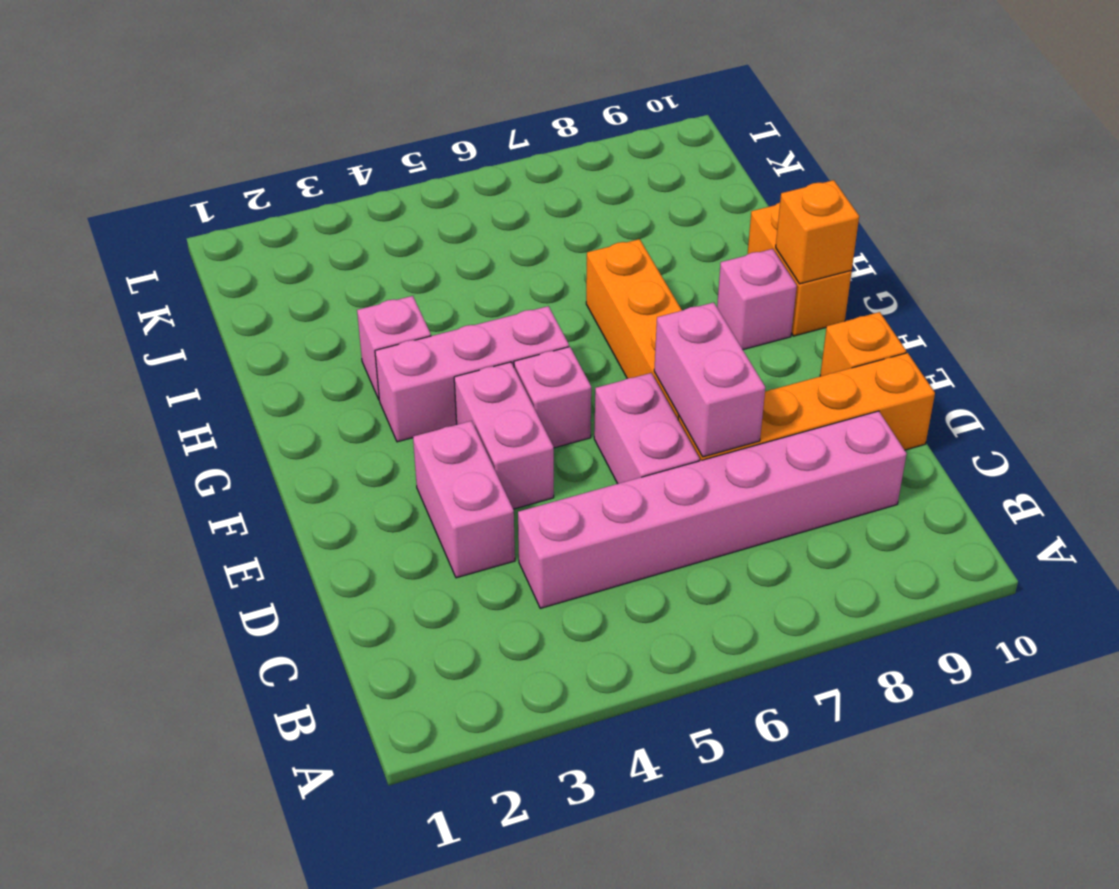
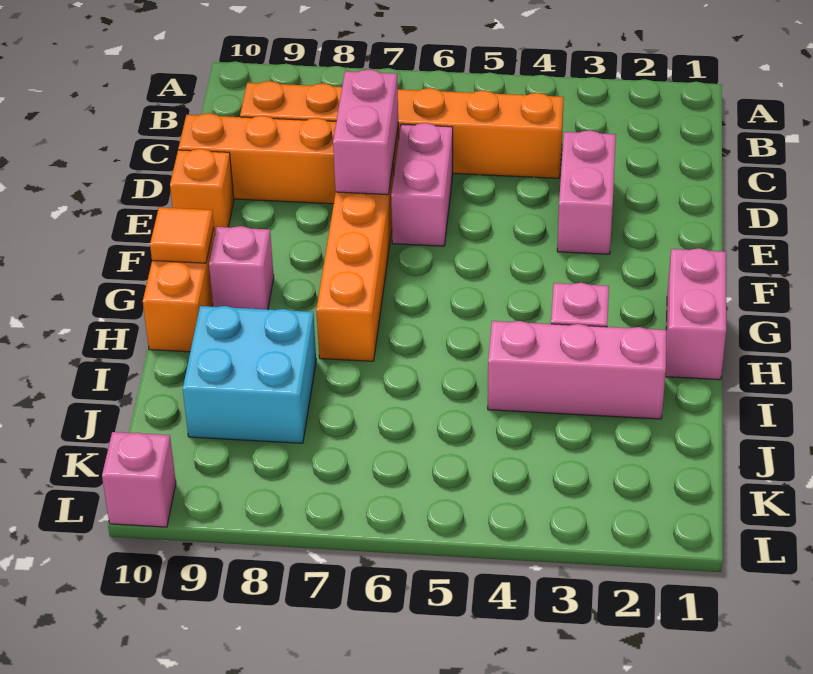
pink brick C4:C9 level 1 -> orange brick C4:C9 level 1
pink brick E4:F4 level 1 -> pink brick G1:H1 level 1
pink brick F5 level 1 -> pink brick L10 level 1
pink brick G3:G5 level 1 -> pink brick I2:I4 level 1
orange brick G10 level 2 -> orange tile G10 level 2
none -> cyan brick I8:J9 level 1

